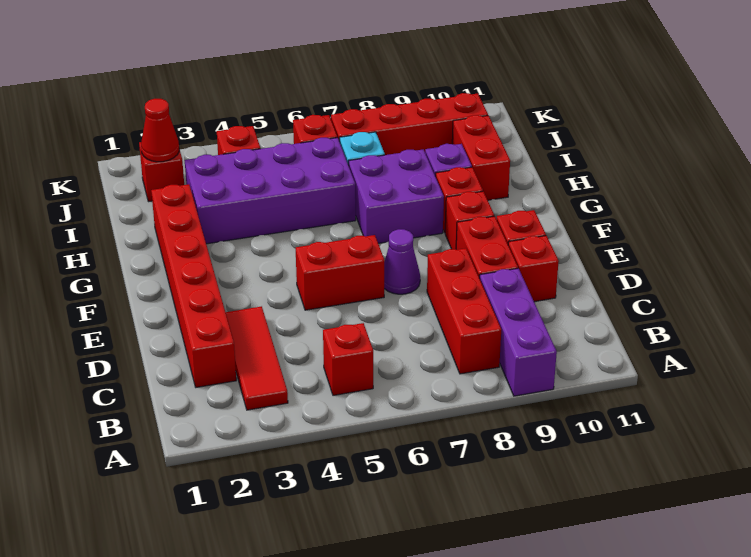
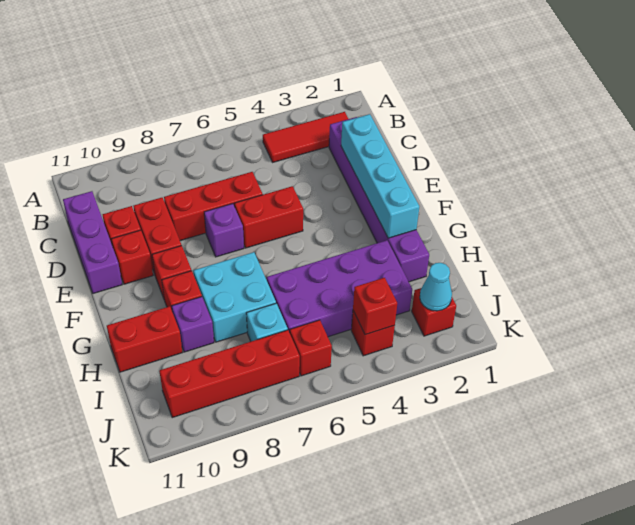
purple brick A9:C9 level 1 -> purple brick C11:E11 level 1
red tile B3:D3 level 1 -> red tile B2:B4 level 1
red brick B5 level 1 -> red brick J4 level 2
red brick B8:D8 level 1 -> red brick D6:D8 level 1
red brick C2:H2 level 1 -> purple brick C2:H2 level 1
none -> cyan brick D2:G2 level 2
purple cone E7 level 1 -> purple brick E7 level 1
purple brick G7:H8 level 1 -> cyan brick G7:H8 level 1
red brick H10:I10 level 1 -> red brick H10:H11 level 1
red cone J2 level 2 -> cyan cone J2 level 2

